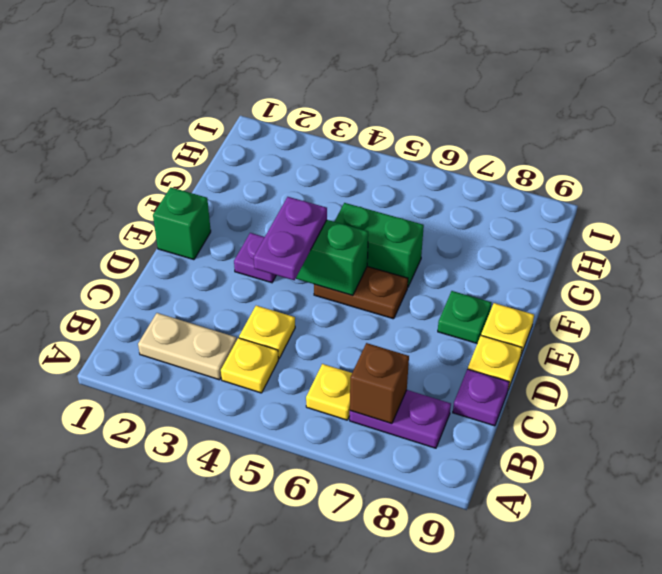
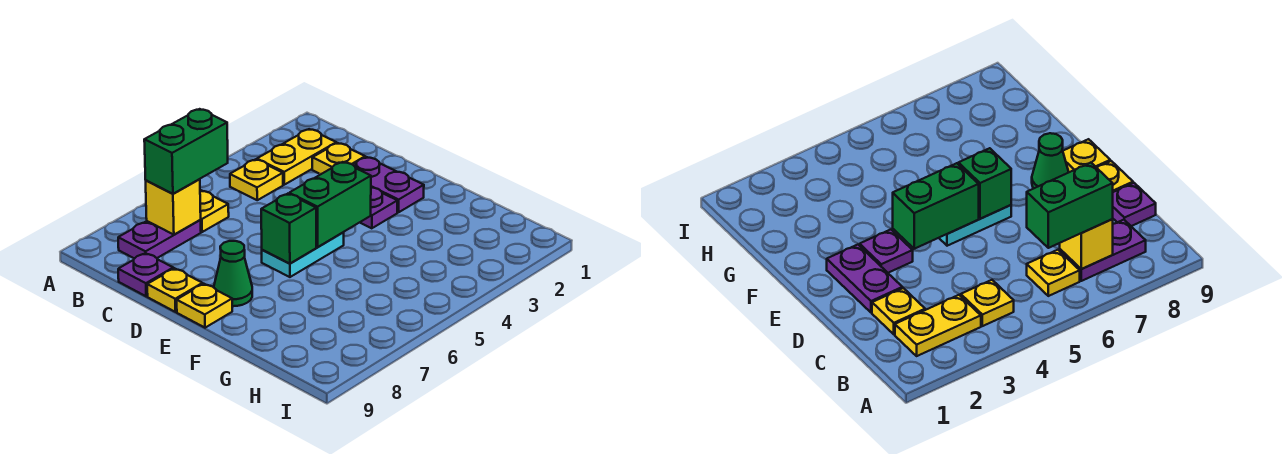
tan plate B2:B3 level 1 -> yellow plate B2:B3 level 1
brown brick B7 level 2 -> yellow brick B7 level 2
yellow plate C4 level 1 -> yellow plate C2 level 1
purple plate D4:E4 level 3 -> purple plate D2:E2 level 1
green brick E1 level 1 -> green brick E6 level 2
brown plate E5:E6 level 1 -> cyan plate E5:E6 level 1
green plate E8 level 1 -> green cone E8 level 1
green brick F5:F6 level 1 -> green brick B6:B7 level 3

